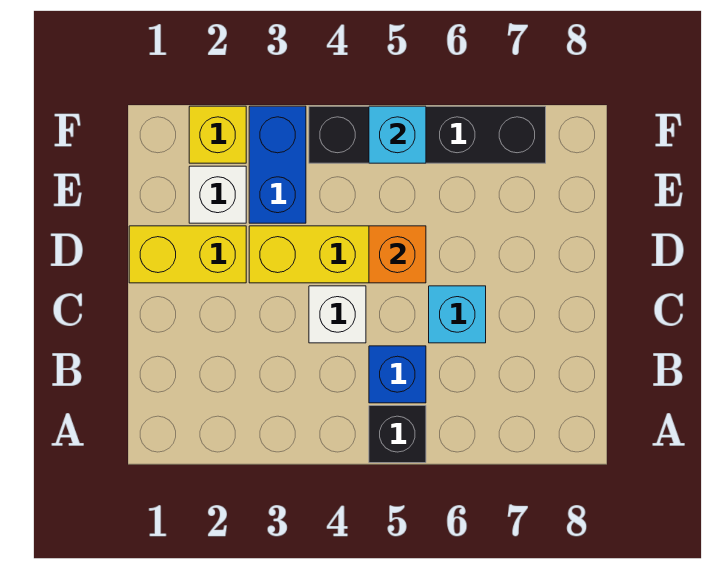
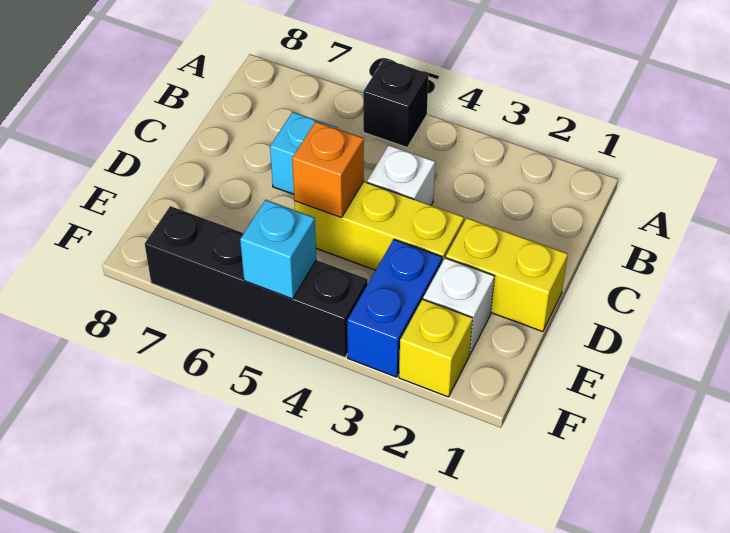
blue brick B5 level 1 -> none

